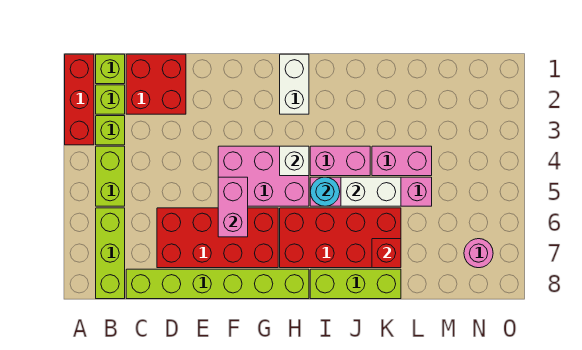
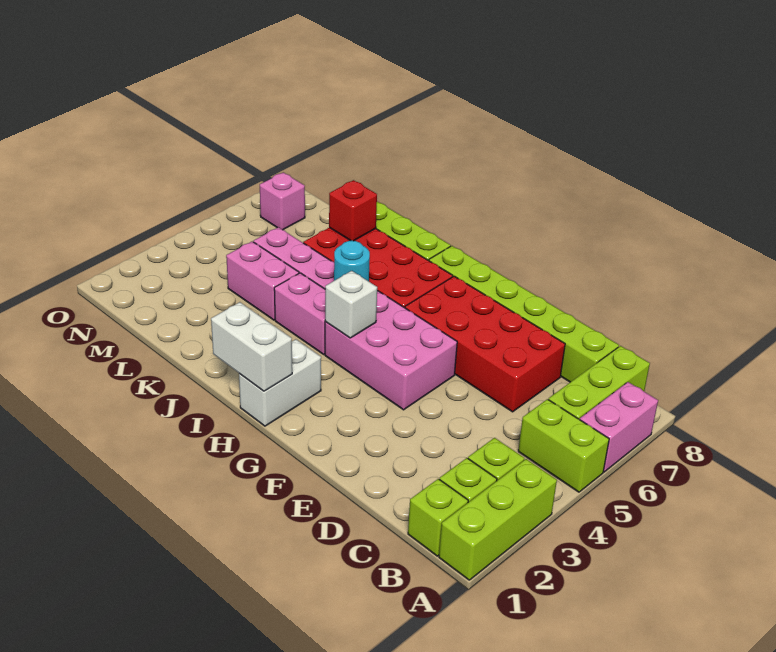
red brick A1:A3 level 1 -> lime brick A1:A3 level 1
lime brick B4:B5 level 1 -> lime brick A5:B5 level 1
red brick C1:D2 level 1 -> none
pink brick F5:F6 level 2 -> pink brick A6:A7 level 1
white brick J5:K5 level 2 -> white brick H1:I1 level 2
pink round brick N7 level 1 -> pink brick N7 level 1

